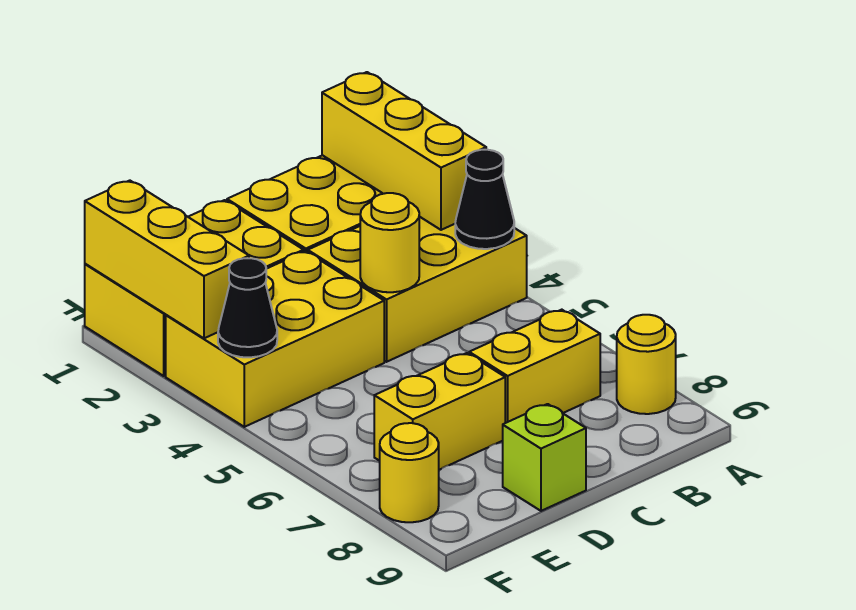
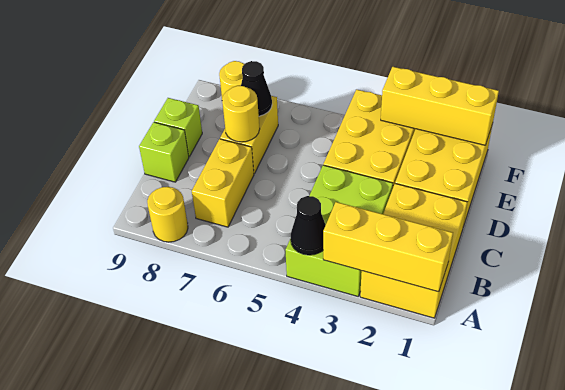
yellow brick A3:C4 level 1 -> lime brick A3:C4 level 1
yellow round brick C4 level 2 -> yellow round brick D7 level 2
none -> lime brick C9 level 1
black cone F4 level 2 -> black cone E7 level 2

